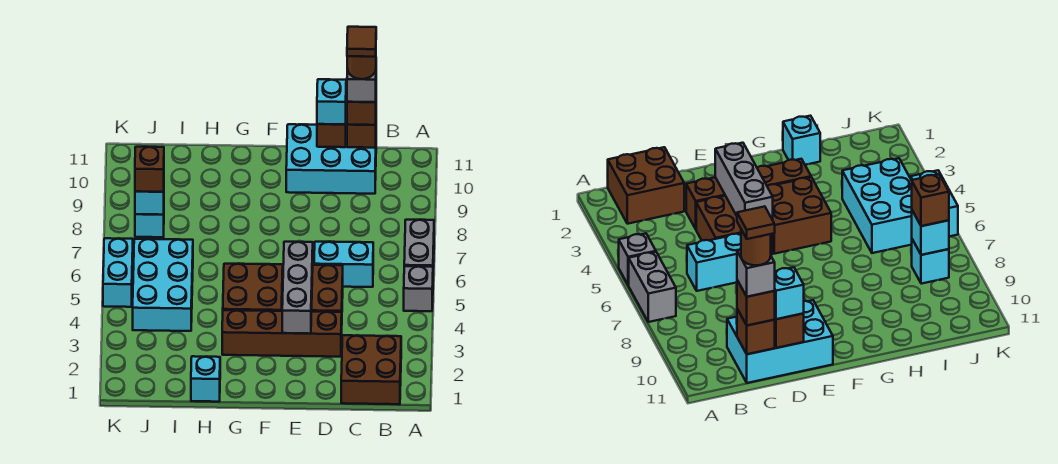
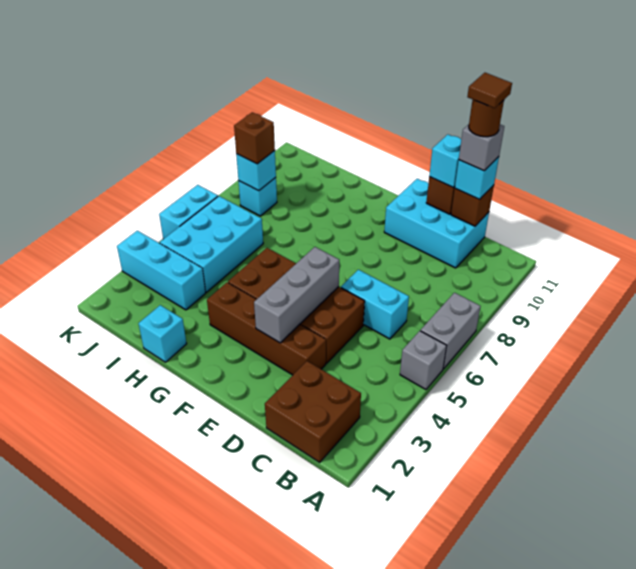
brown brick C11 level 3 -> cyan brick C11 level 3
none -> cyan brick I3:K3 level 1

